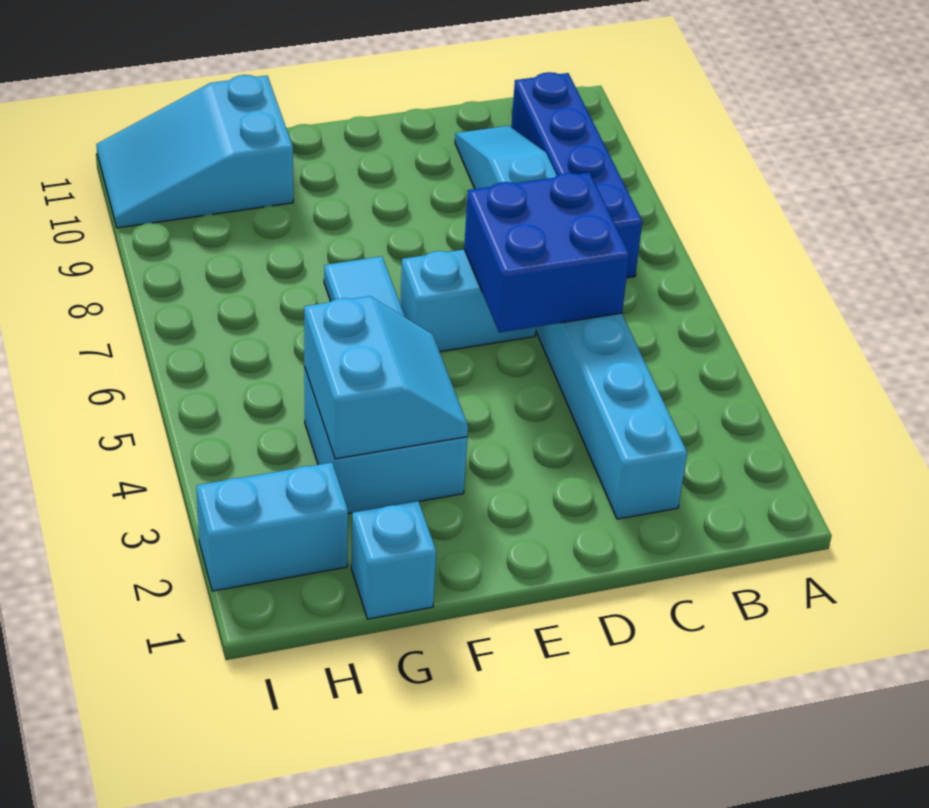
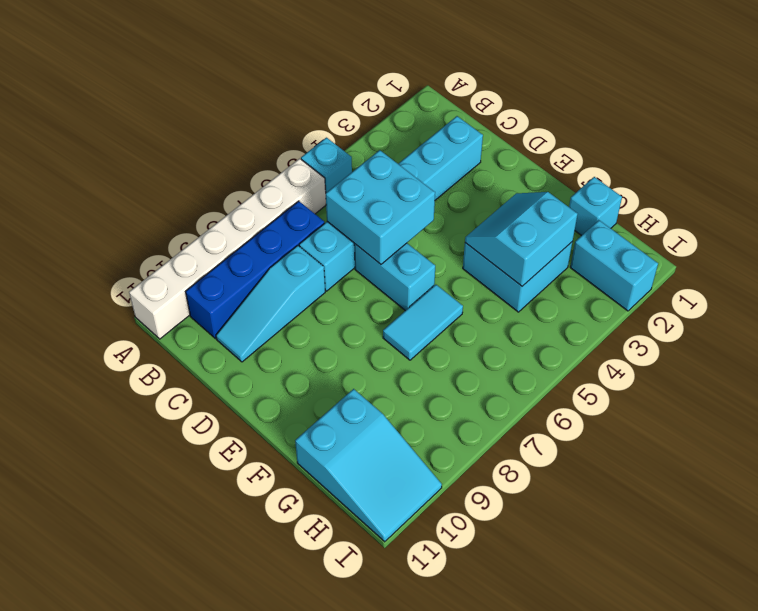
none -> cyan brick A5 level 1
none -> white brick A6:A11 level 1
blue brick C5:D6 level 2 -> cyan brick C5:D6 level 2

